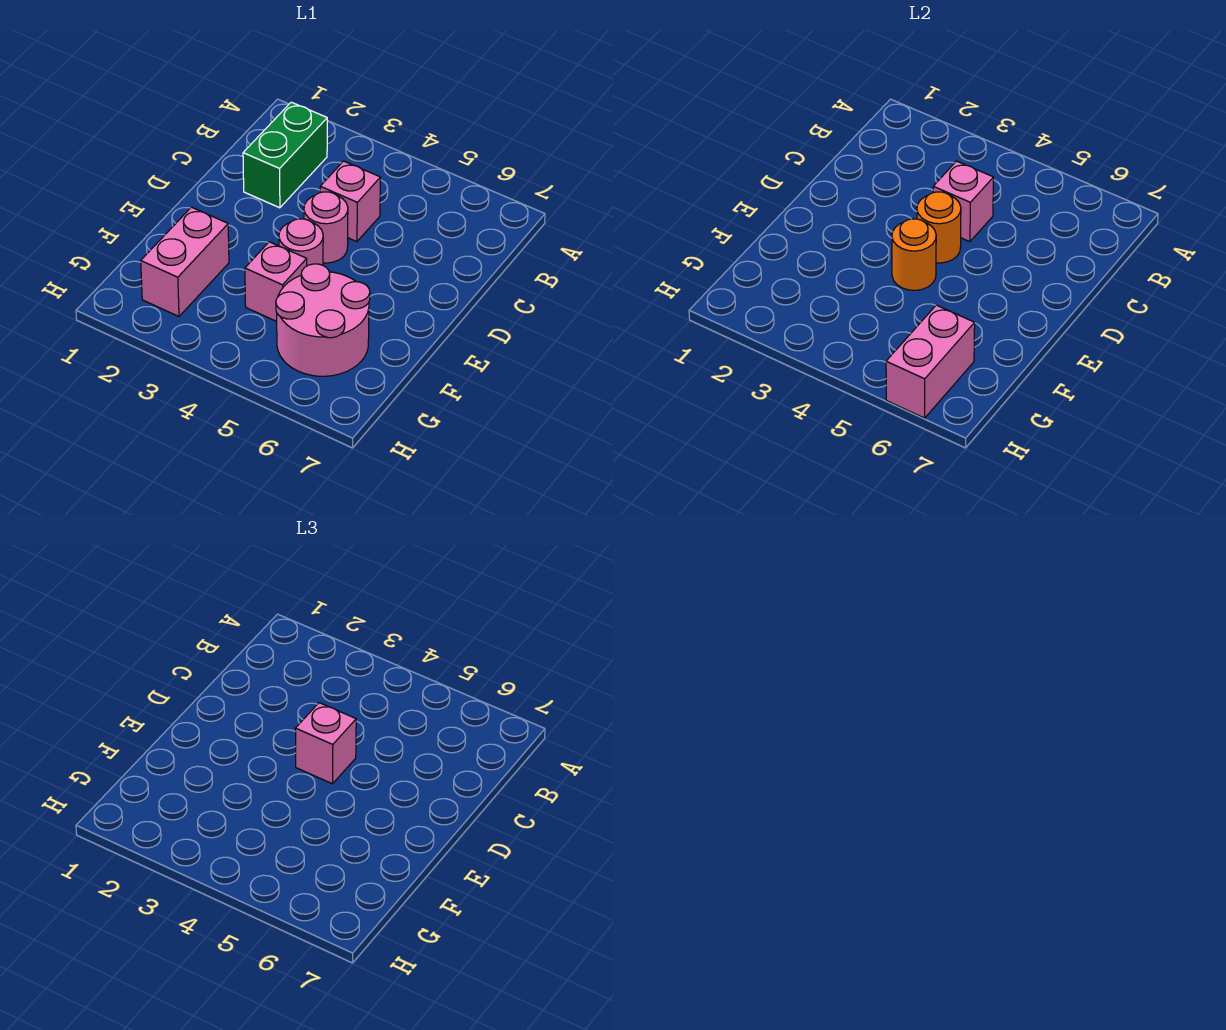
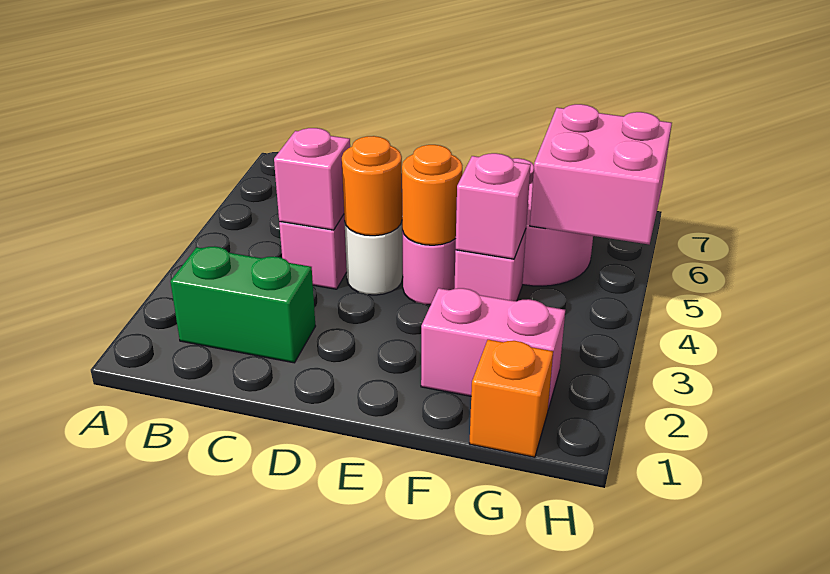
pink round brick D4 level 1 -> white round brick D4 level 1
pink brick D4 level 3 -> pink brick F4 level 2
none -> orange brick G1 level 1
pink brick G6:H6 level 2 -> pink brick G5:H6 level 2

